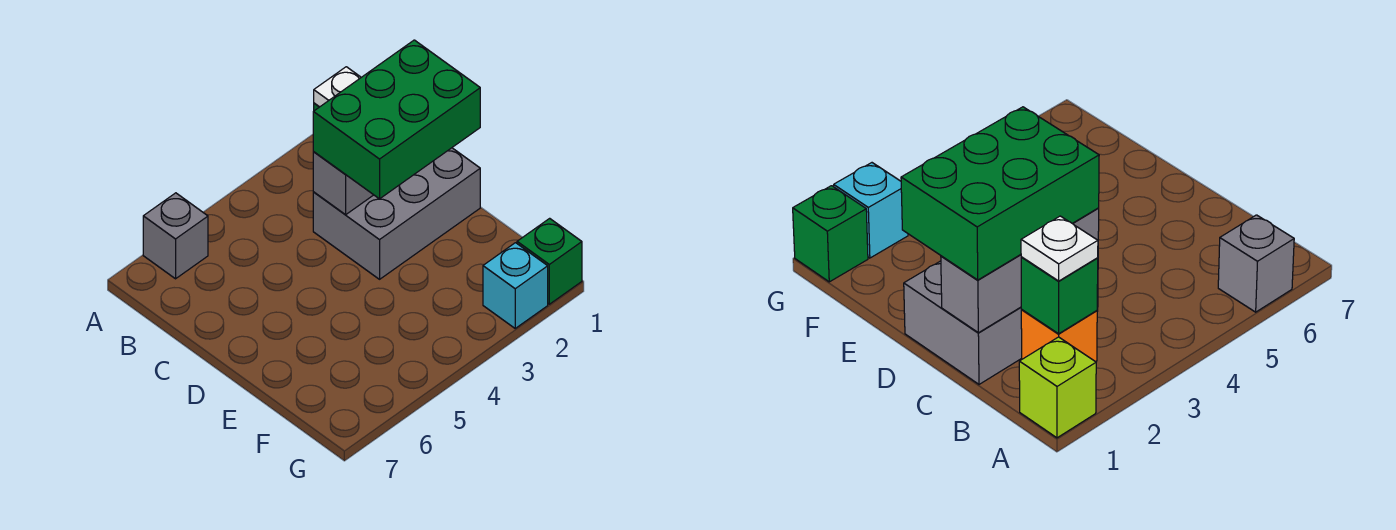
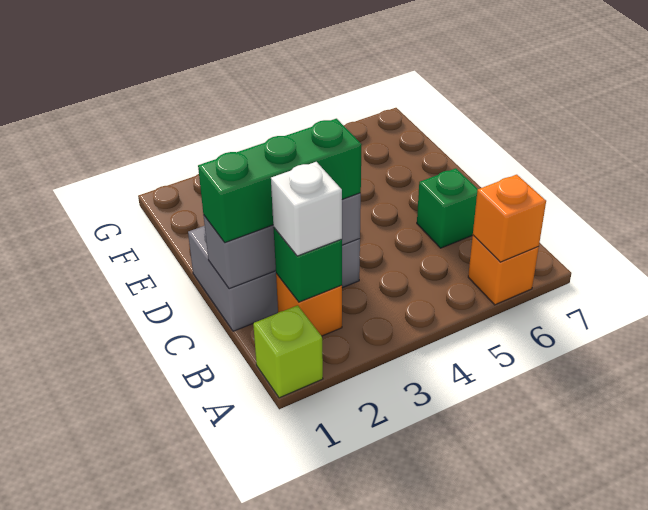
grey brick A6 level 1 -> orange brick A6 level 1
none -> orange brick A6 level 2
white plate B2 level 3 -> white brick B2 level 3
green brick C1:D3 level 3 -> green brick C1:C3 level 3
green brick G1 level 1 -> green brick C6 level 1
cyan brick G2 level 1 -> none

